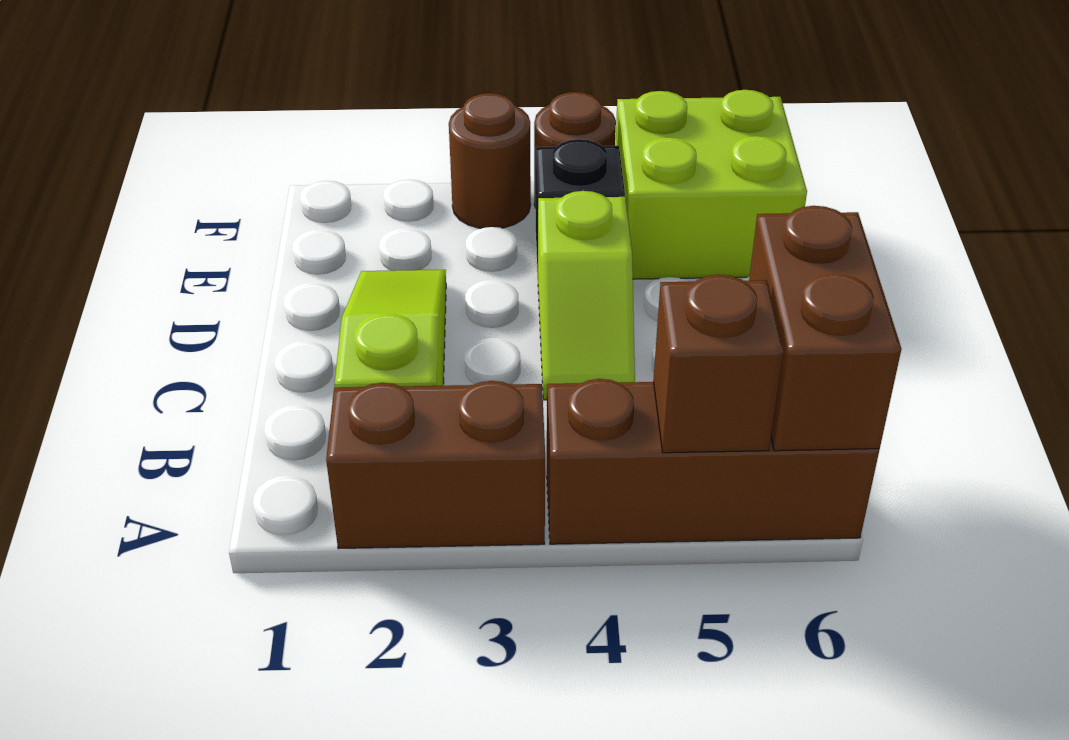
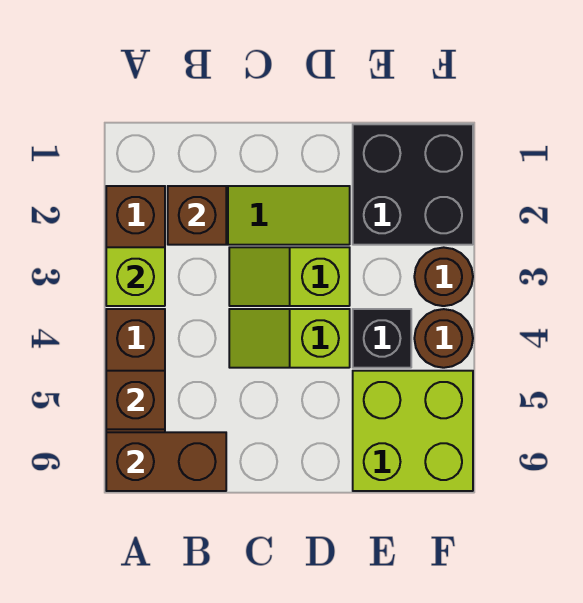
none -> lime brick A3 level 2
none -> brown brick B2 level 2
none -> lime slope C3:D3 level 1 top D
none -> black brick E1:F2 level 1

